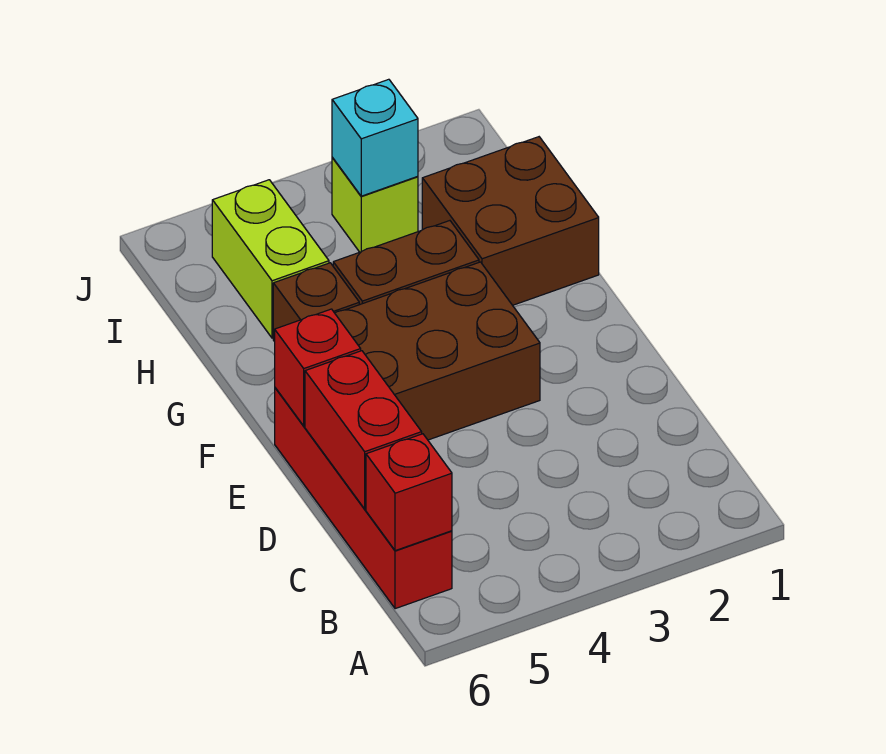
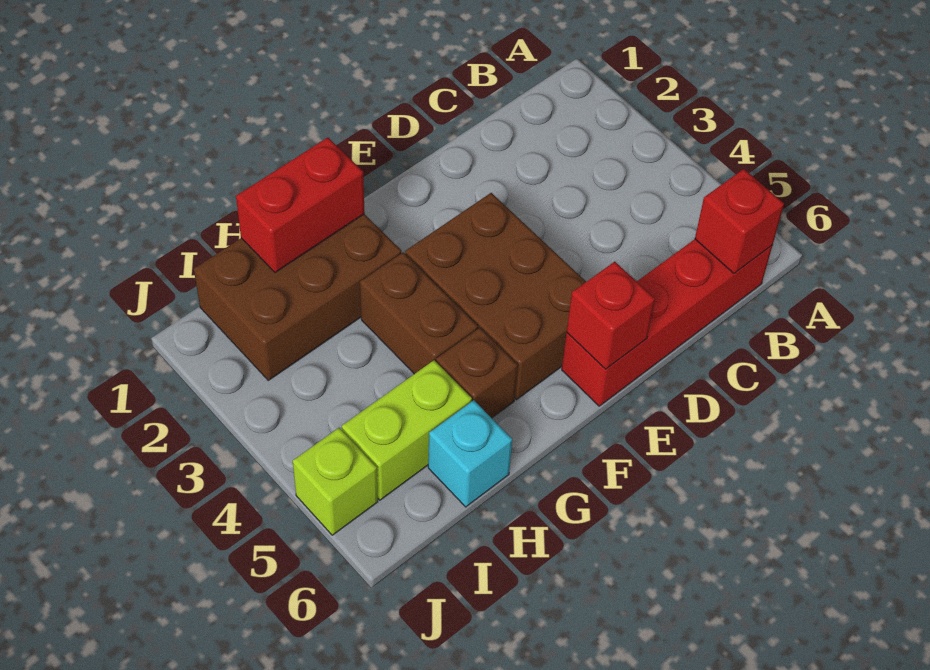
red brick C6:D6 level 2 -> red brick G1:H1 level 2
brown brick G1:H2 level 1 -> brown brick G1:I2 level 1
lime brick I3 level 1 -> lime brick J5 level 1
cyan brick I3 level 2 -> cyan brick H6 level 1

